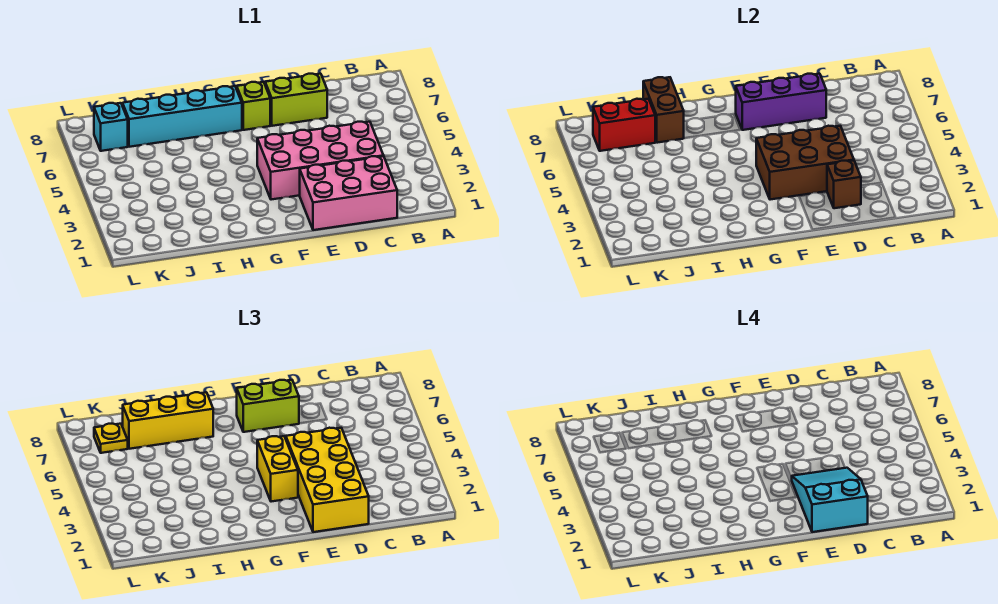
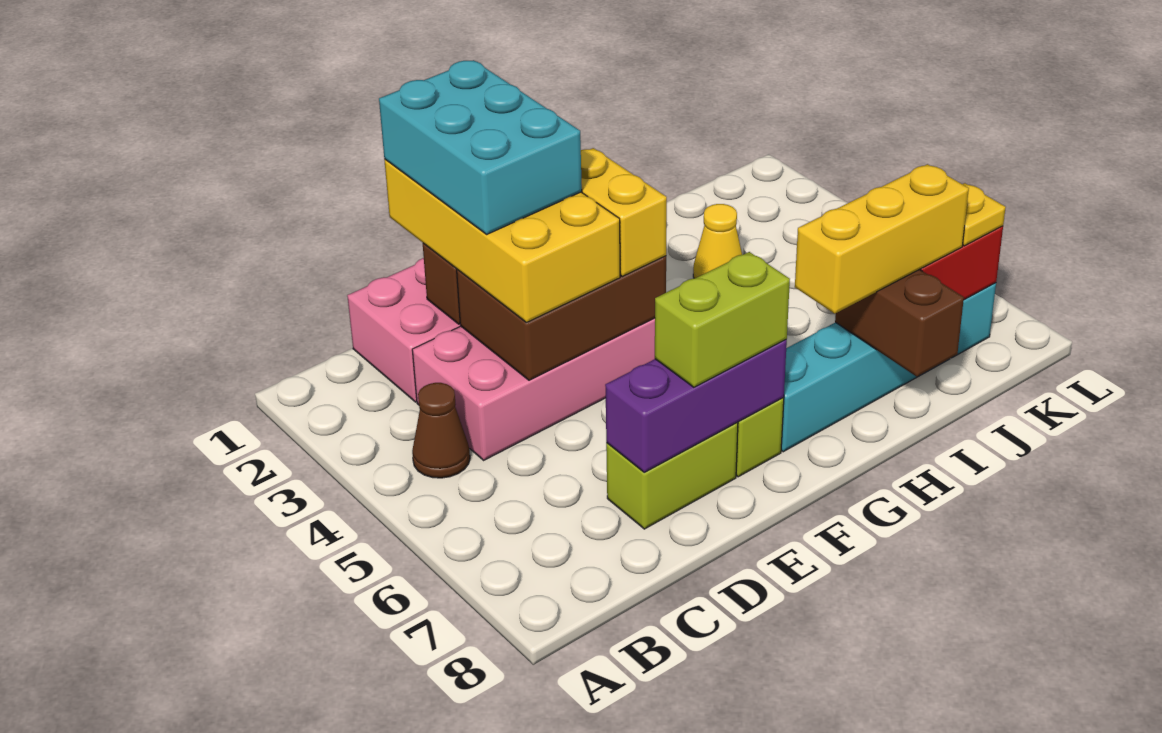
none -> brown cone B4 level 1
cyan slope D1:E3 level 4 top 1 -> cyan brick D1:E3 level 4
none -> yellow cone I3 level 1

